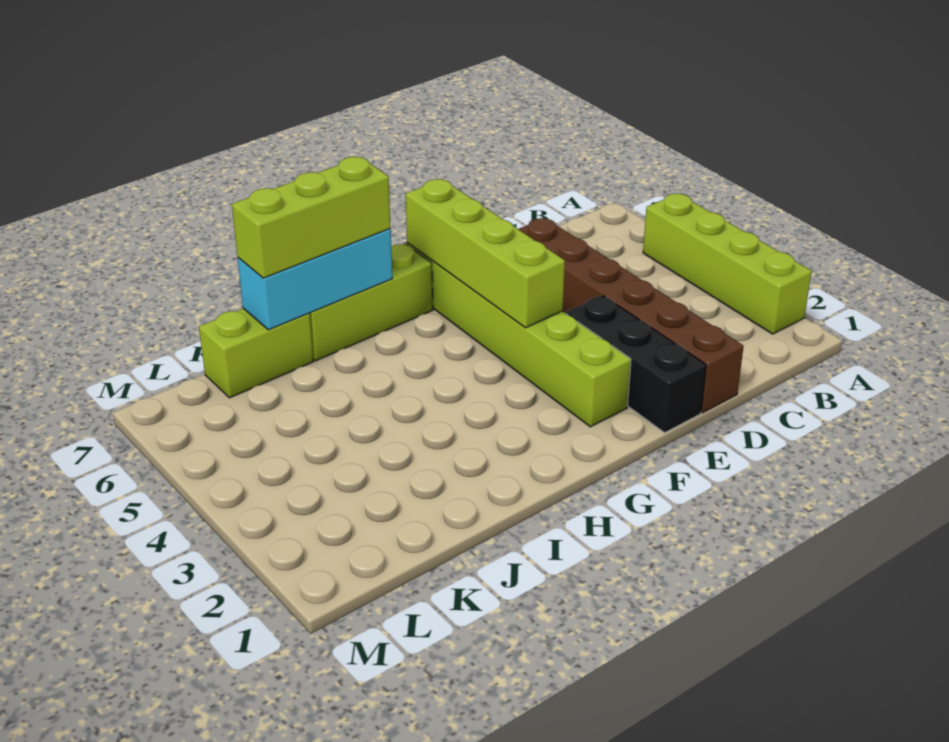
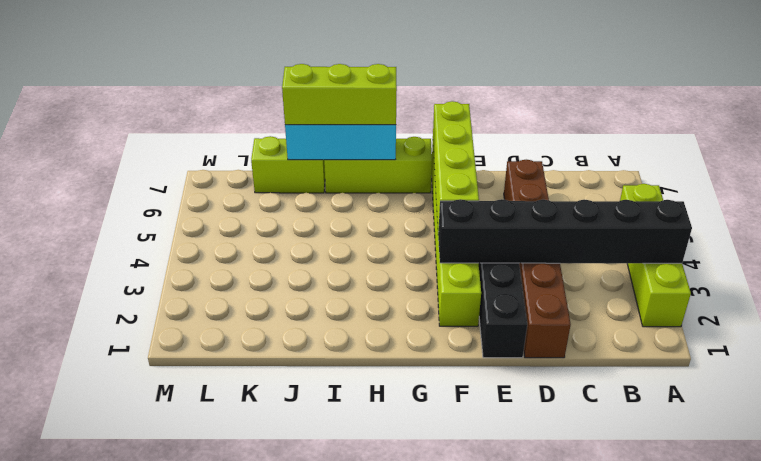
none -> black brick A3:F3 level 2

